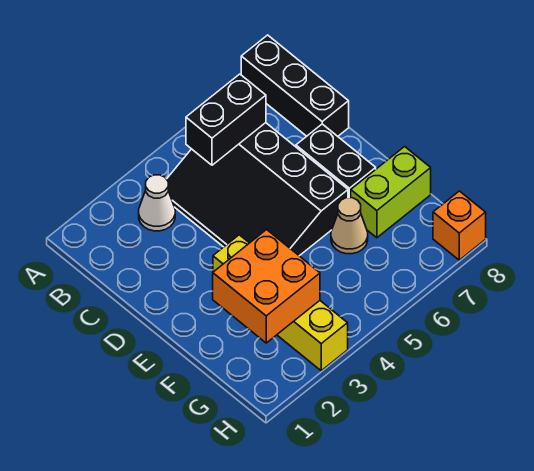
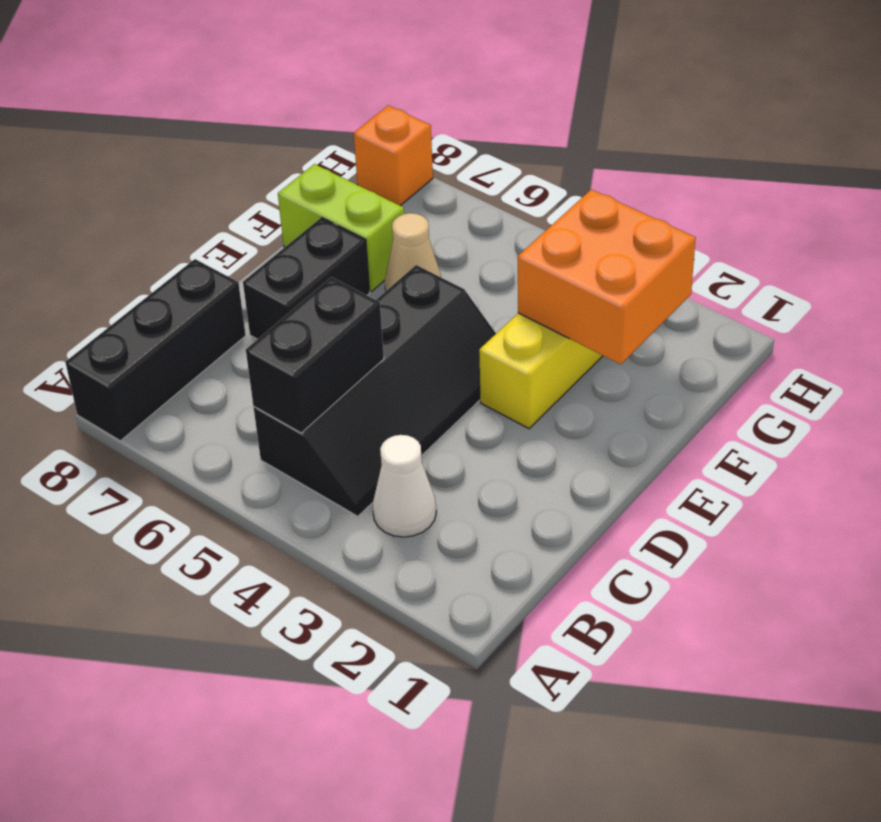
black slope B4:E6 level 1 top 6 -> black slope B4:E5 level 1 top 5
black brick B5:B6 level 2 -> black brick B5:C5 level 2

